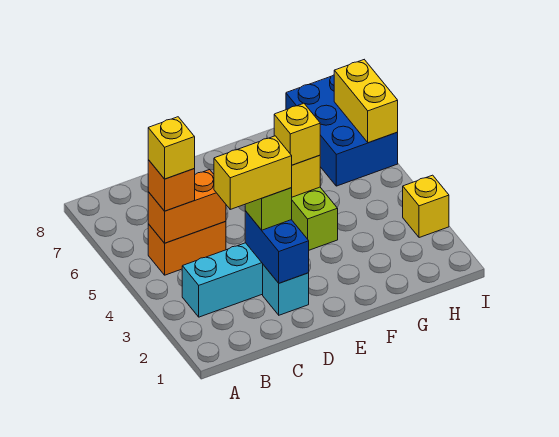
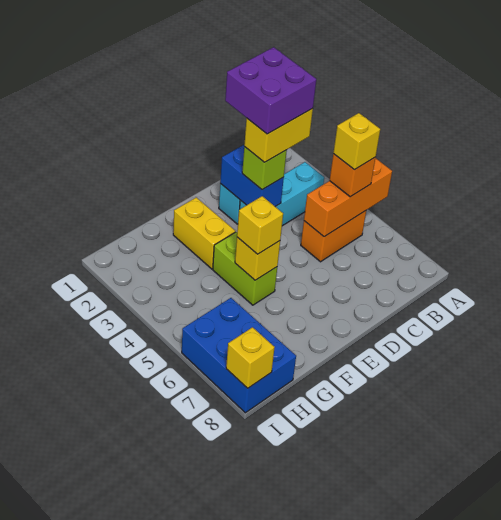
orange brick B5:C5 level 2 -> orange brick A5:C5 level 2
none -> purple brick C2:D3 level 5
yellow brick I3 level 1 -> yellow brick I8 level 2
yellow brick I6:I7 level 2 -> yellow brick F2:F3 level 1

